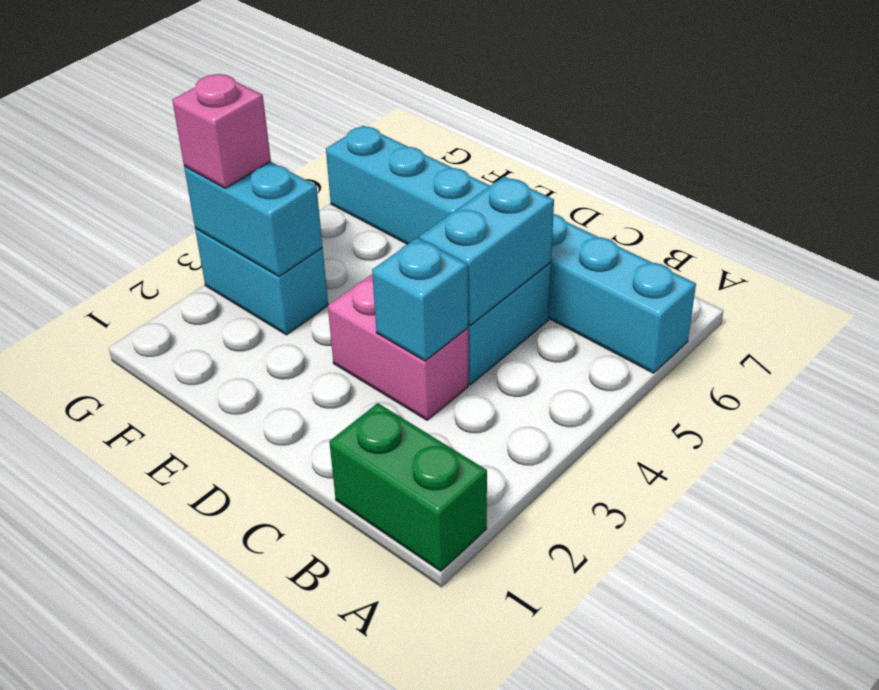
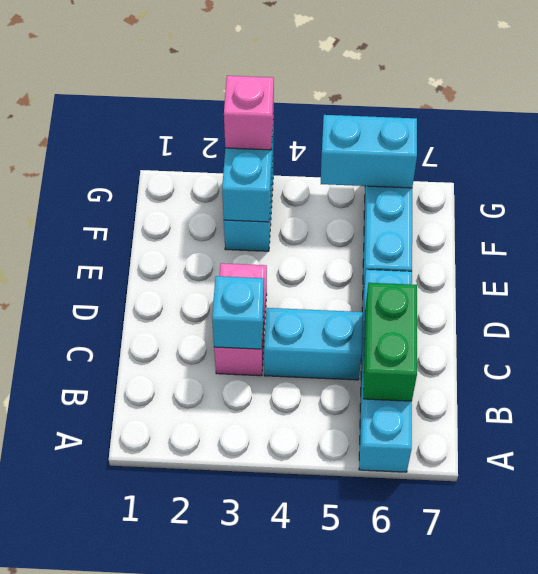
green brick A1:B1 level 1 -> green brick B6:C6 level 2
cyan brick C4:C5 level 2 -> cyan brick G5:G6 level 2

